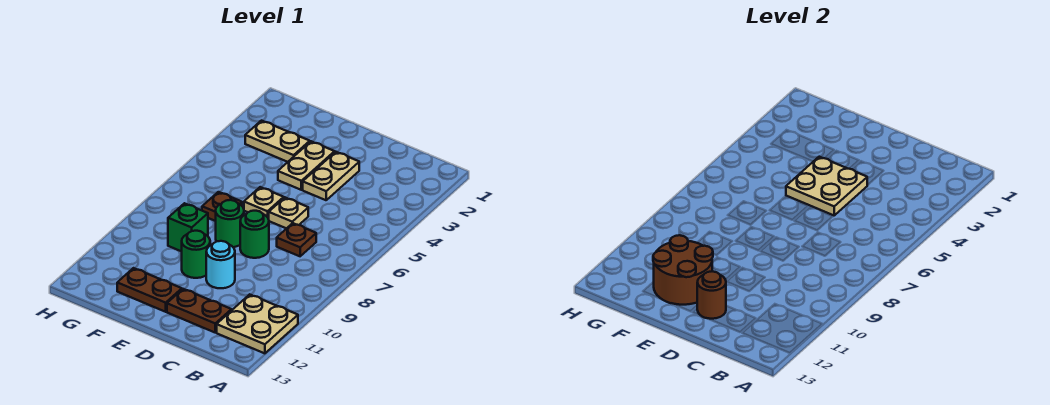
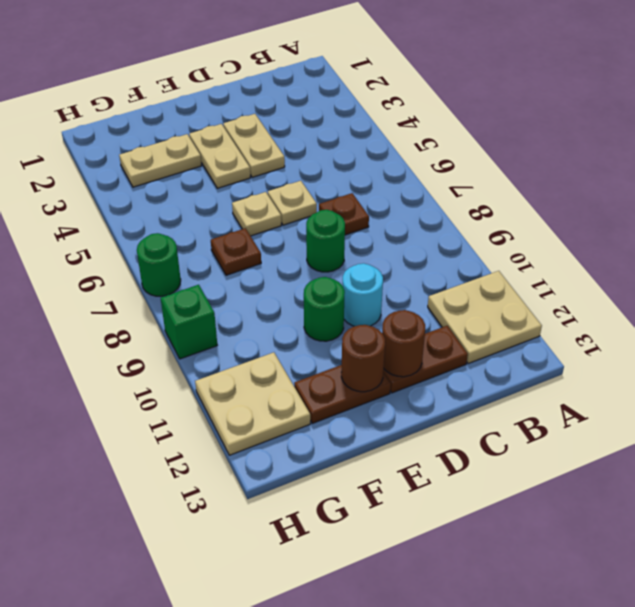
tan plate D4:E5 level 2 -> tan plate G11:H12 level 1
green round brick E8 level 1 -> green round brick H7 level 1
brown round brick E11:F12 level 2 -> brown round brick E12 level 2
green brick F9 level 1 -> green brick H9 level 1

